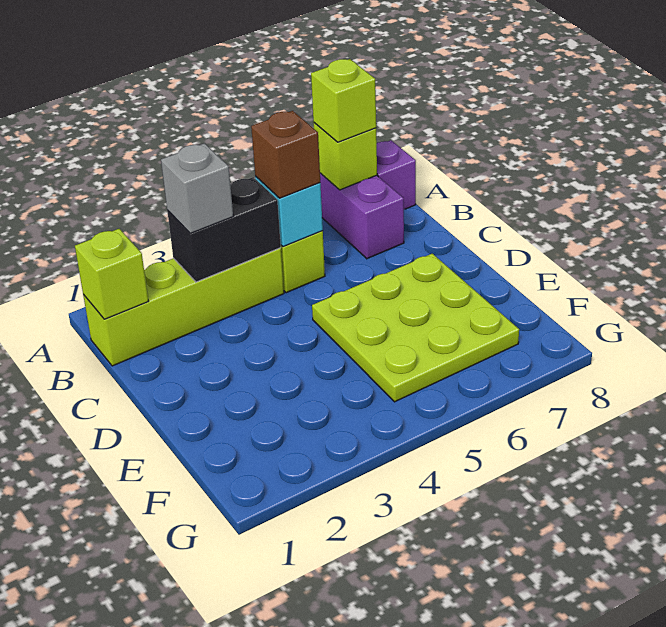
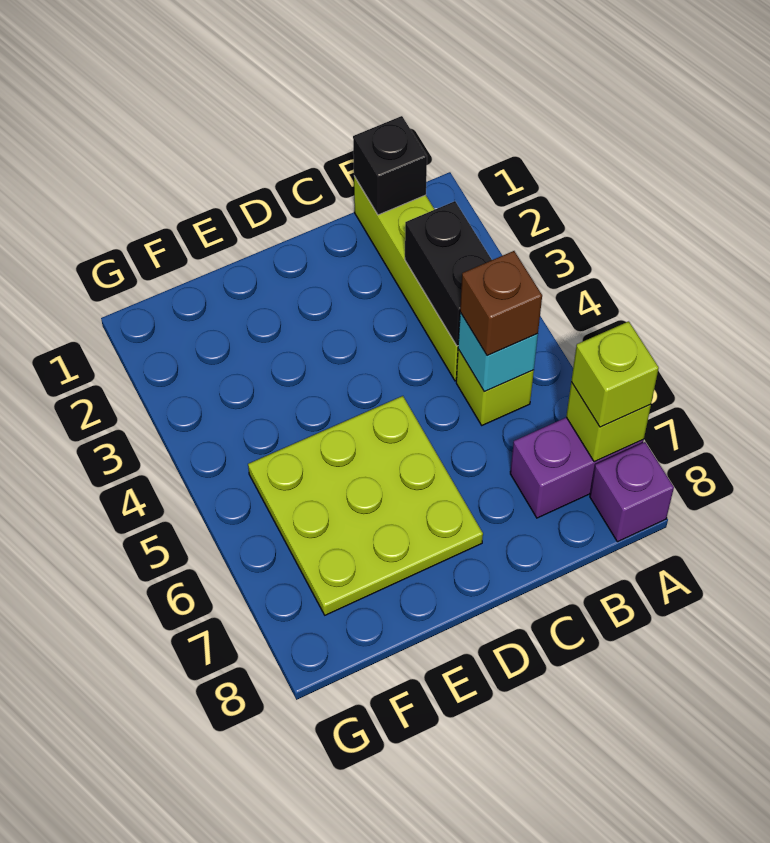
lime brick B1 level 2 -> black brick B1 level 2
grey brick B3 level 3 -> none

